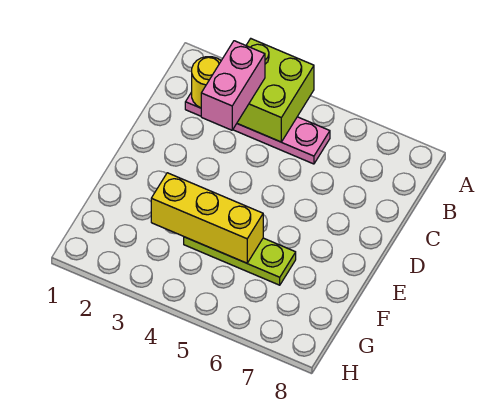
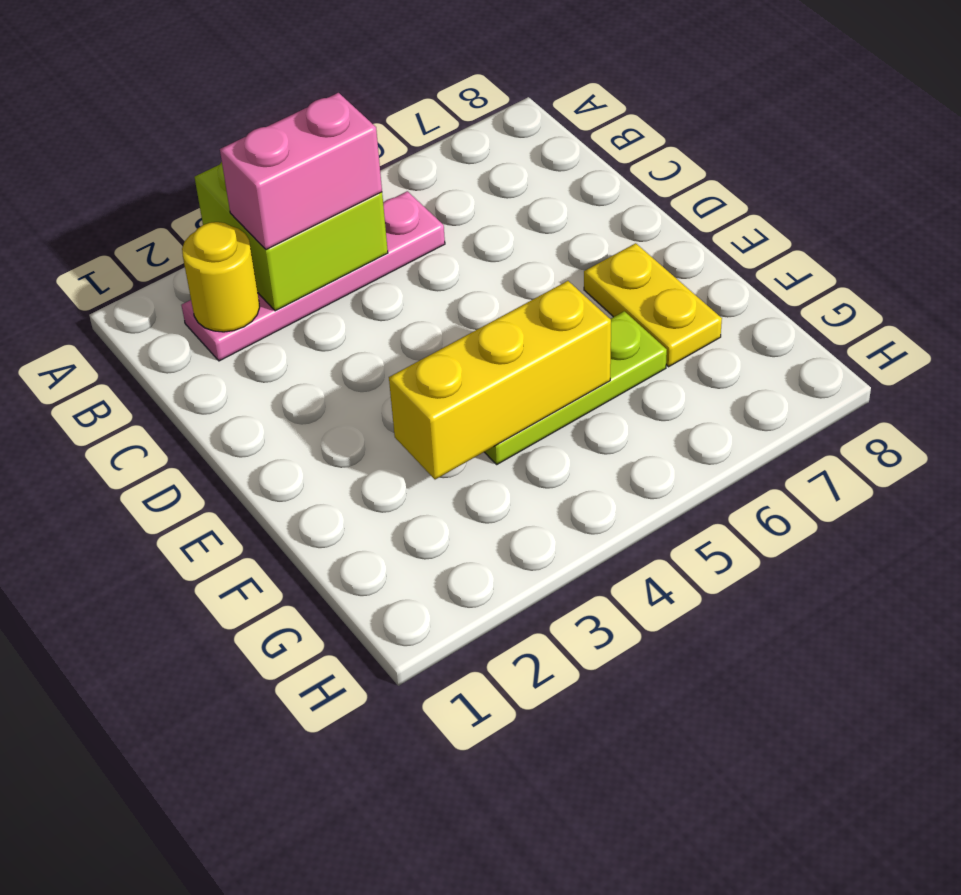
pink brick B3:C3 level 3 -> pink brick B3:B4 level 3
none -> yellow plate E7:F7 level 1

